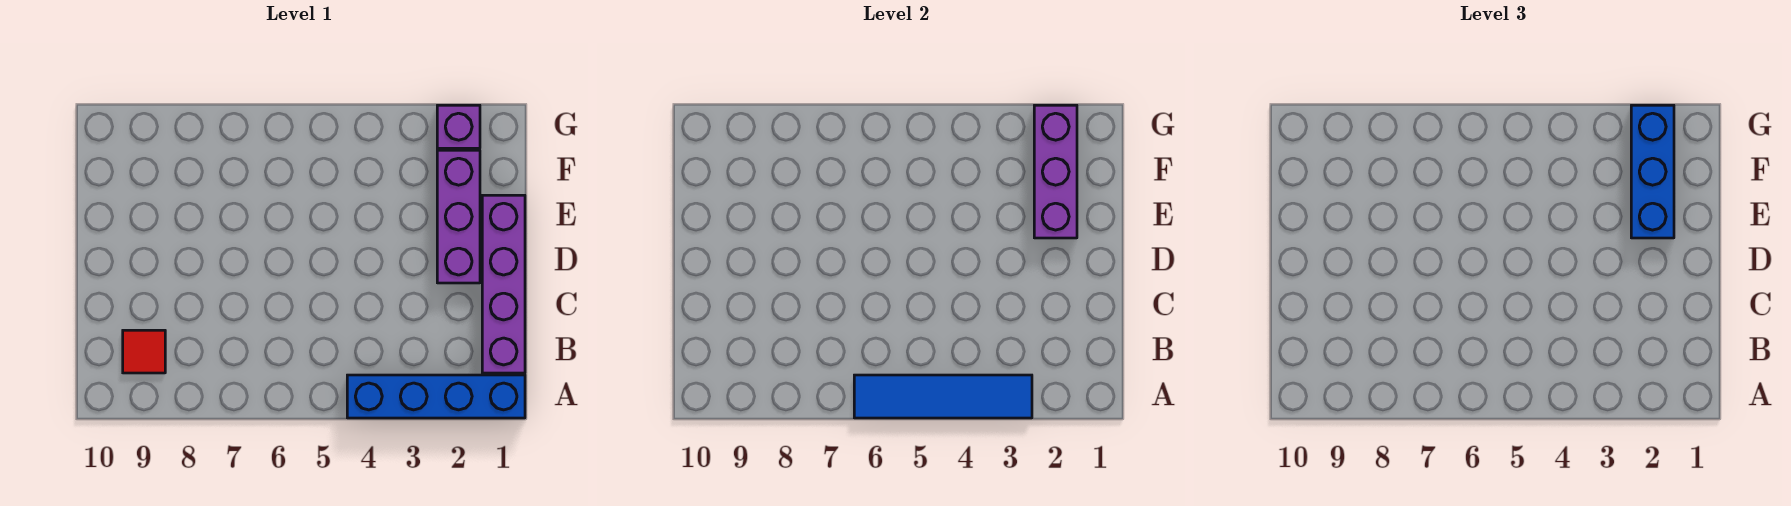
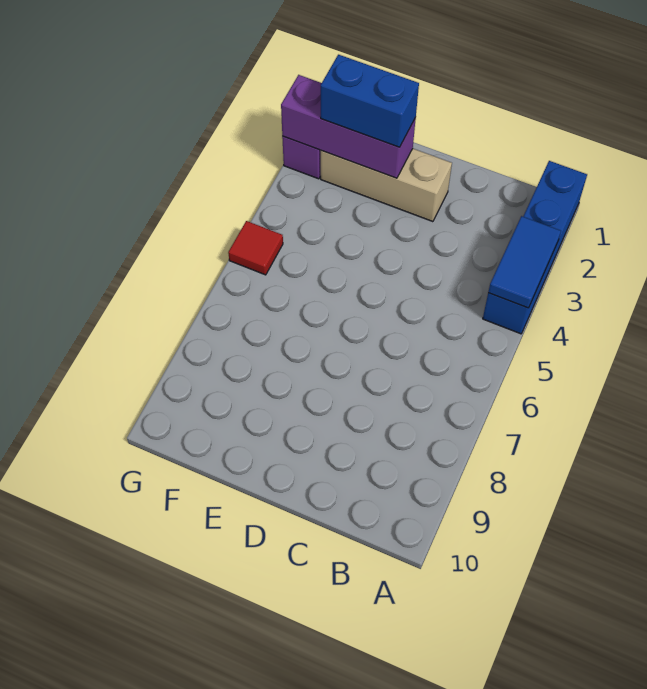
blue tile A3:A6 level 2 -> blue tile A3:A4 level 2
purple brick B1:E1 level 1 -> none
red tile B9 level 1 -> red tile G5 level 1
purple brick D2:F2 level 1 -> tan brick D2:F2 level 1
blue brick E2:G2 level 3 -> blue brick E2:F2 level 3

